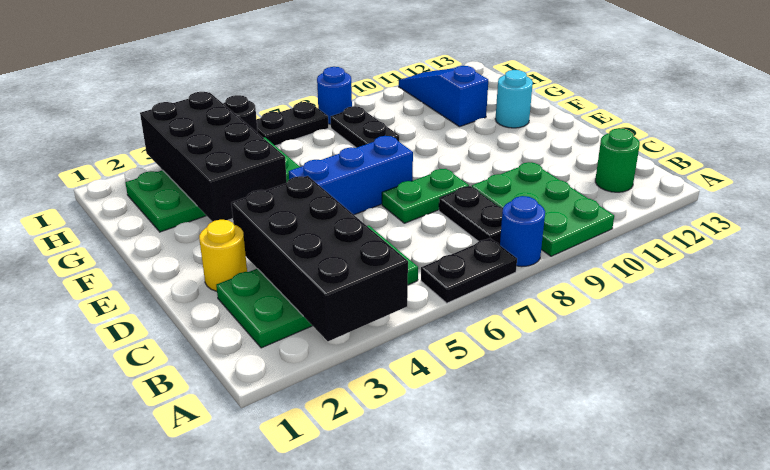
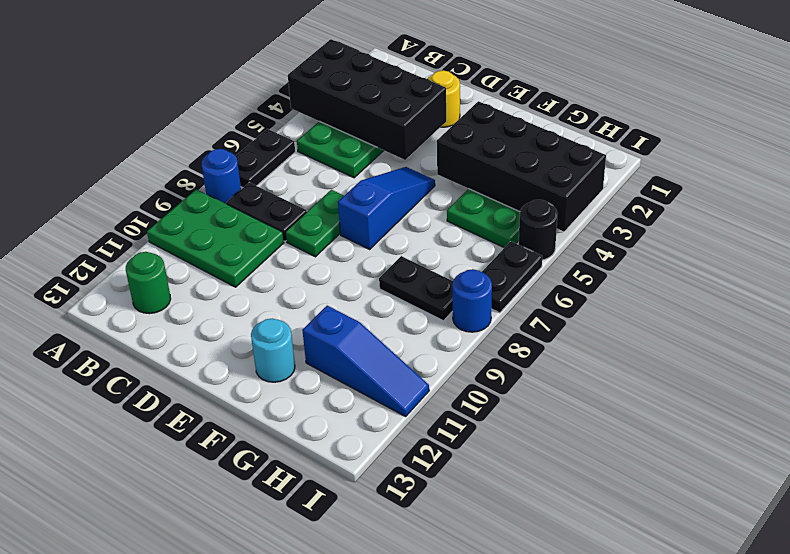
blue brick E5:E7 level 1 -> blue slope E5:E7 level 1 top 7

